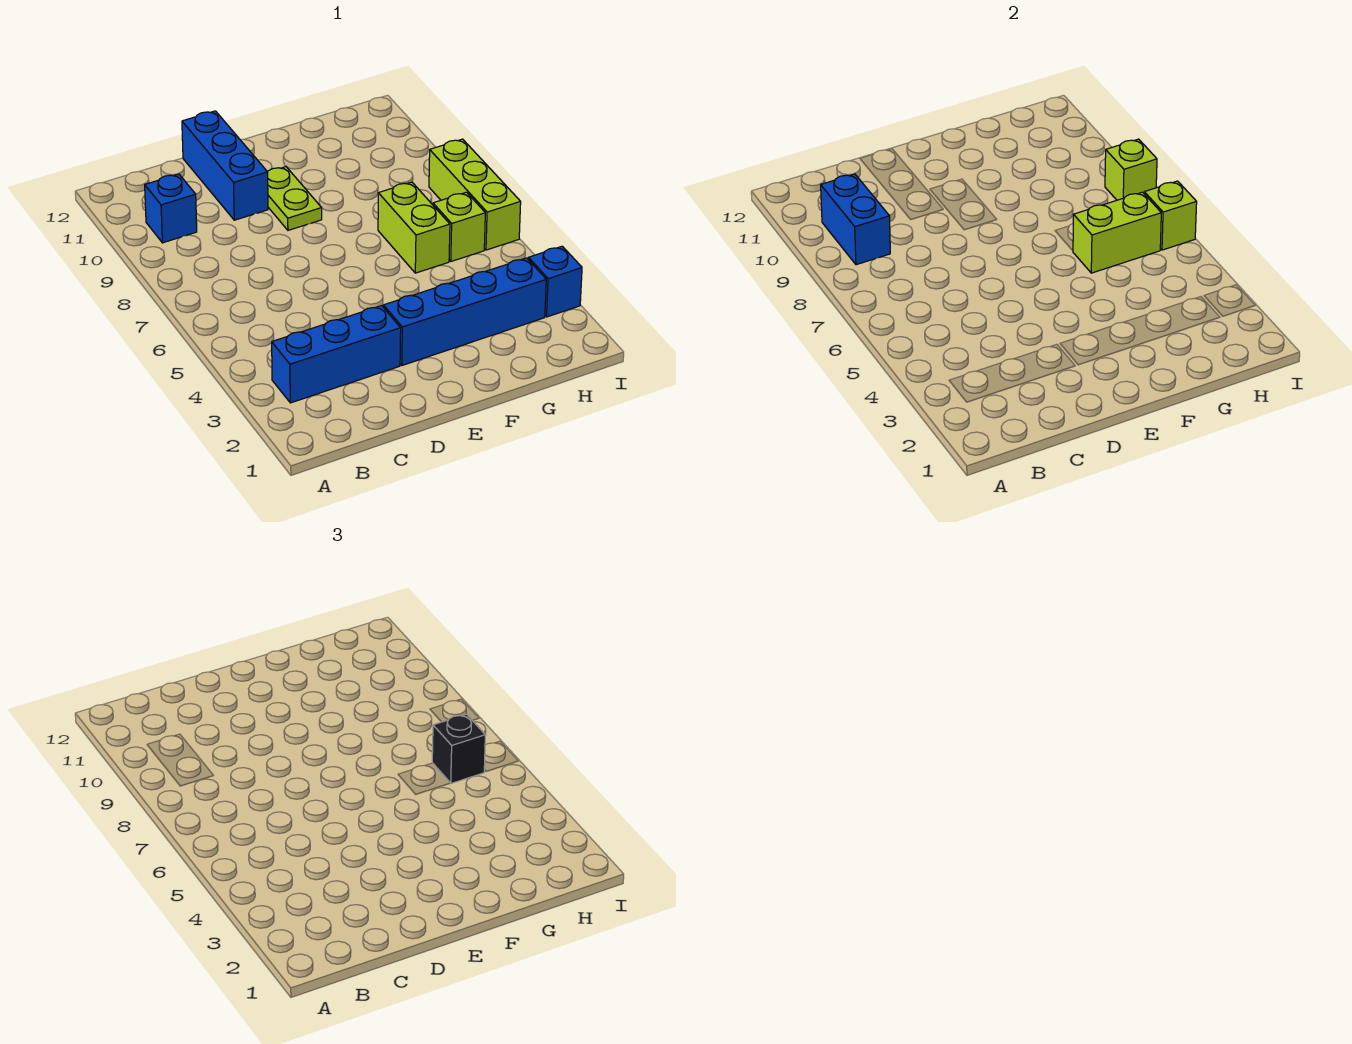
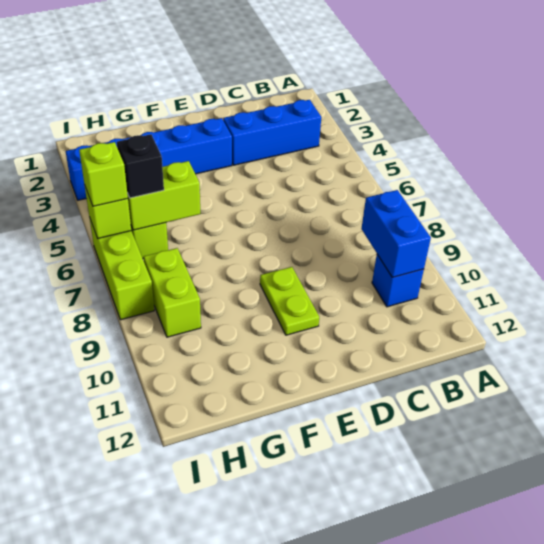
blue brick D10:D12 level 1 -> none
lime brick G6:G7 level 1 -> lime brick H8:H9 level 1
lime brick I8 level 2 -> lime brick I6 level 3

